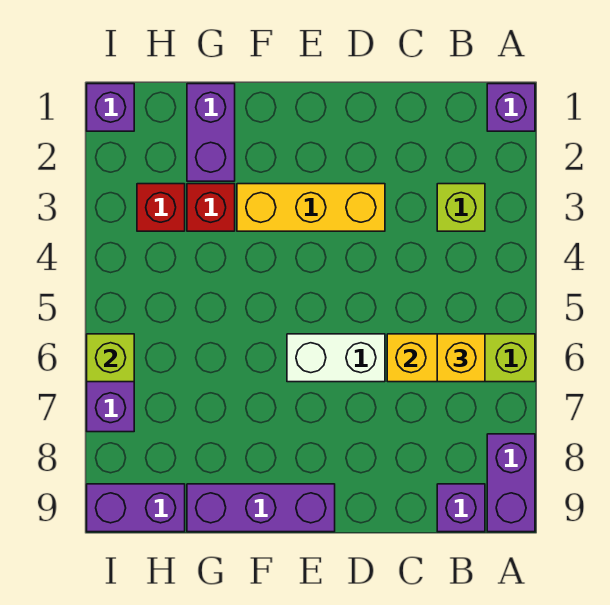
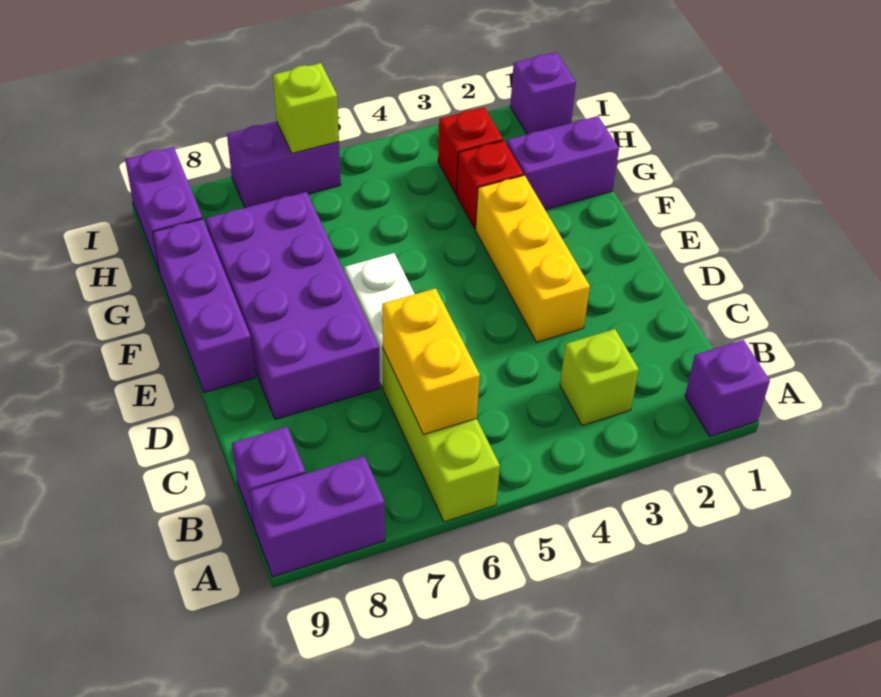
yellow brick B6 level 3 -> none
none -> purple brick D7:G8 level 1

